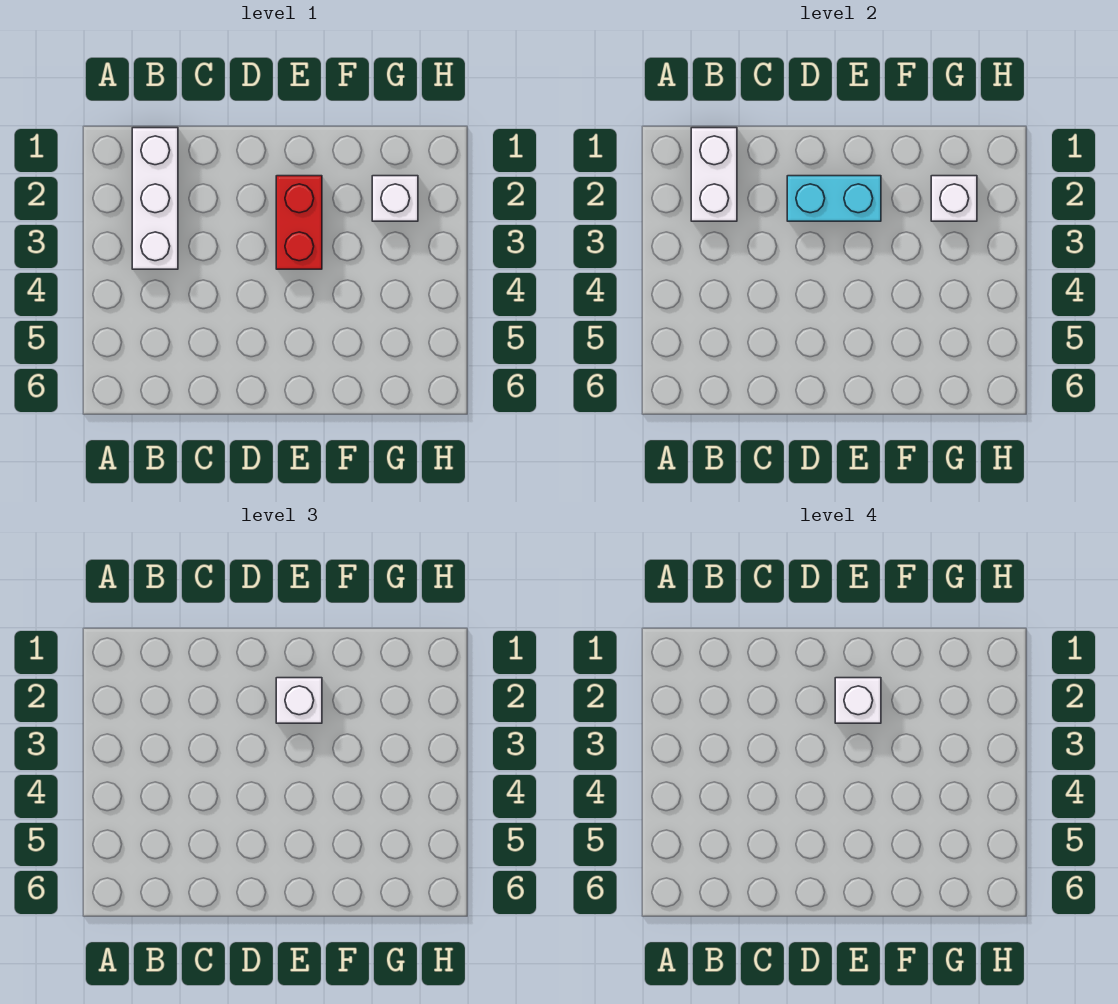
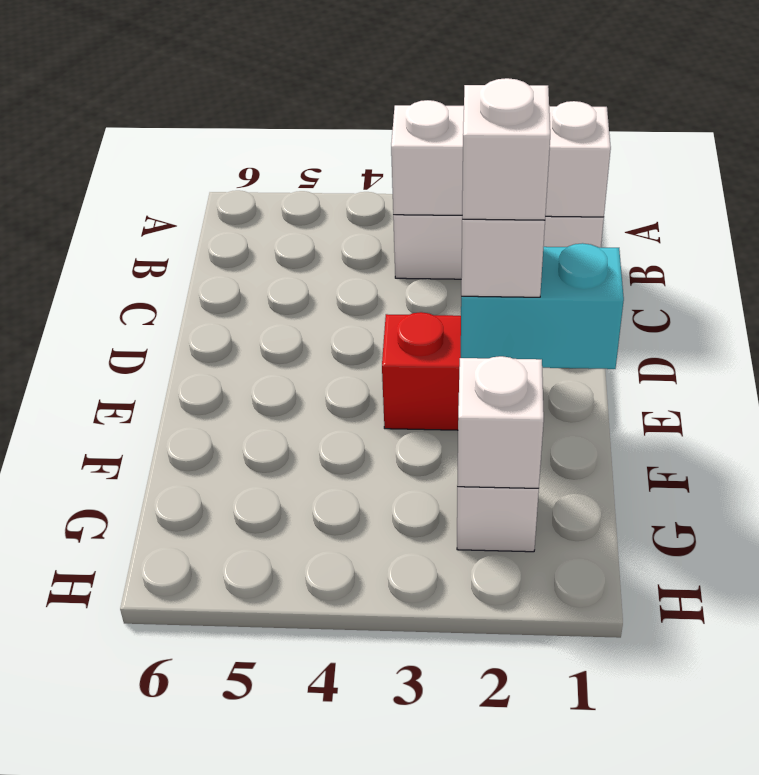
white brick B1:B2 level 2 -> white brick B1:B3 level 2
cyan brick D2:E2 level 2 -> cyan brick E1:E2 level 2

